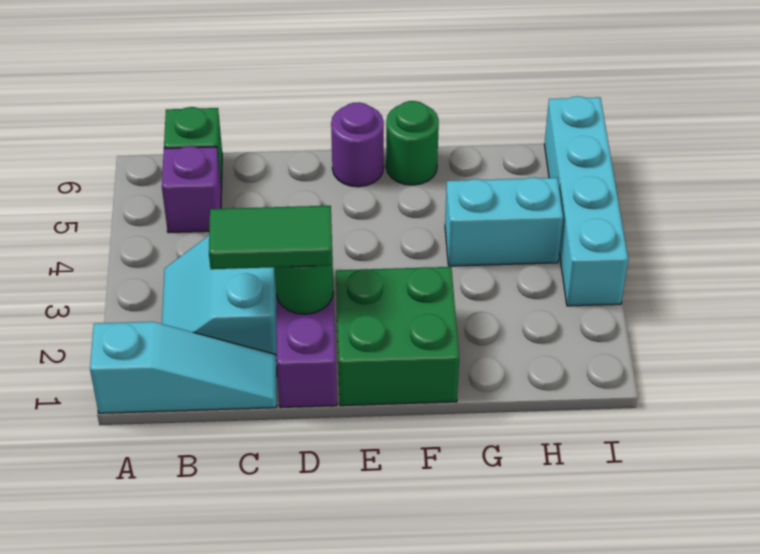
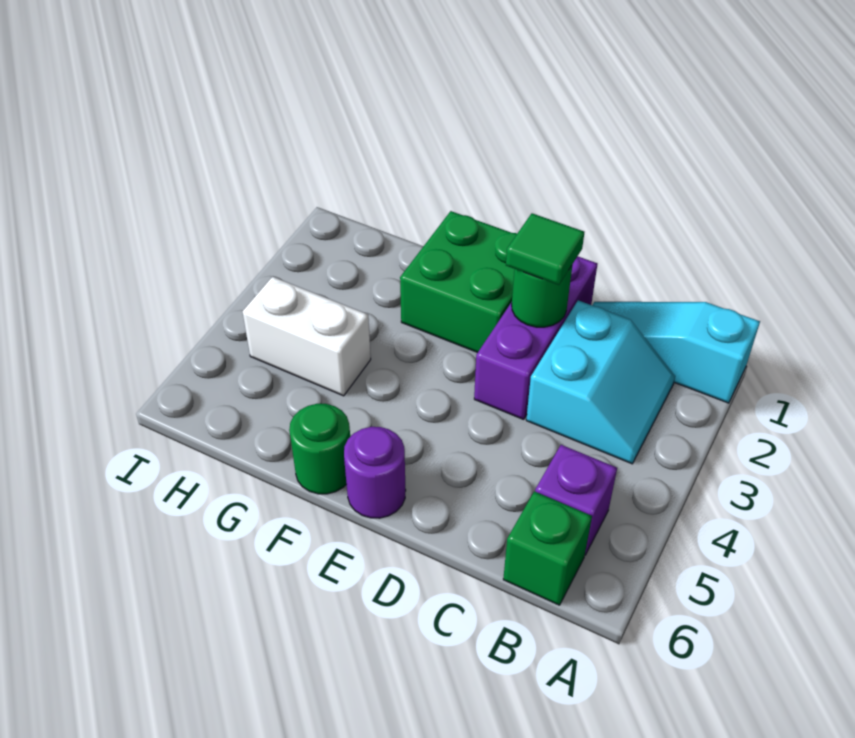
green tile C2:D2 level 3 -> green tile D2 level 3
cyan brick G4:H4 level 1 -> white brick G4:H4 level 1
cyan brick I3:I6 level 1 -> none

